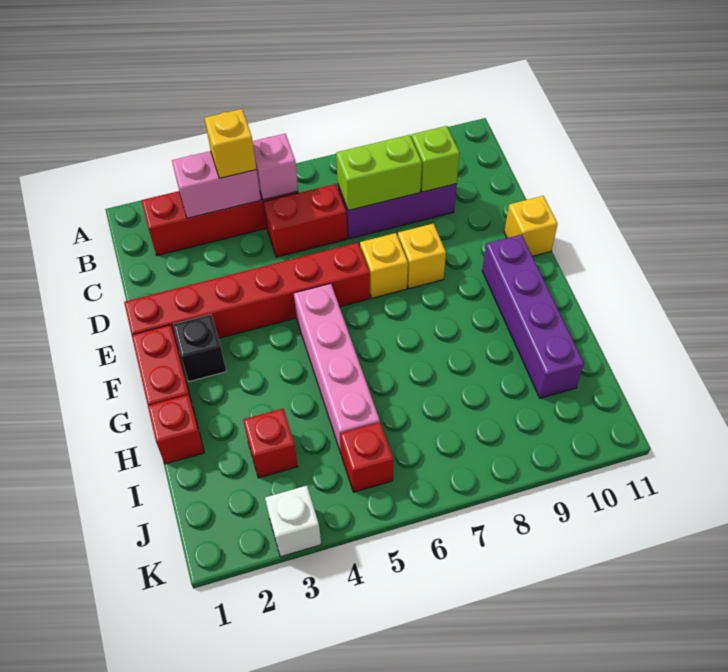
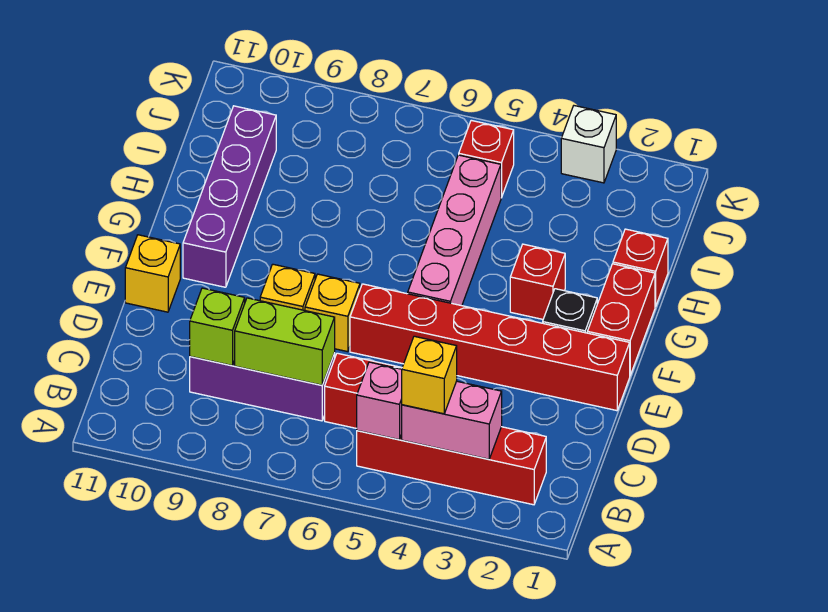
red brick I3 level 1 -> red brick G3 level 1

